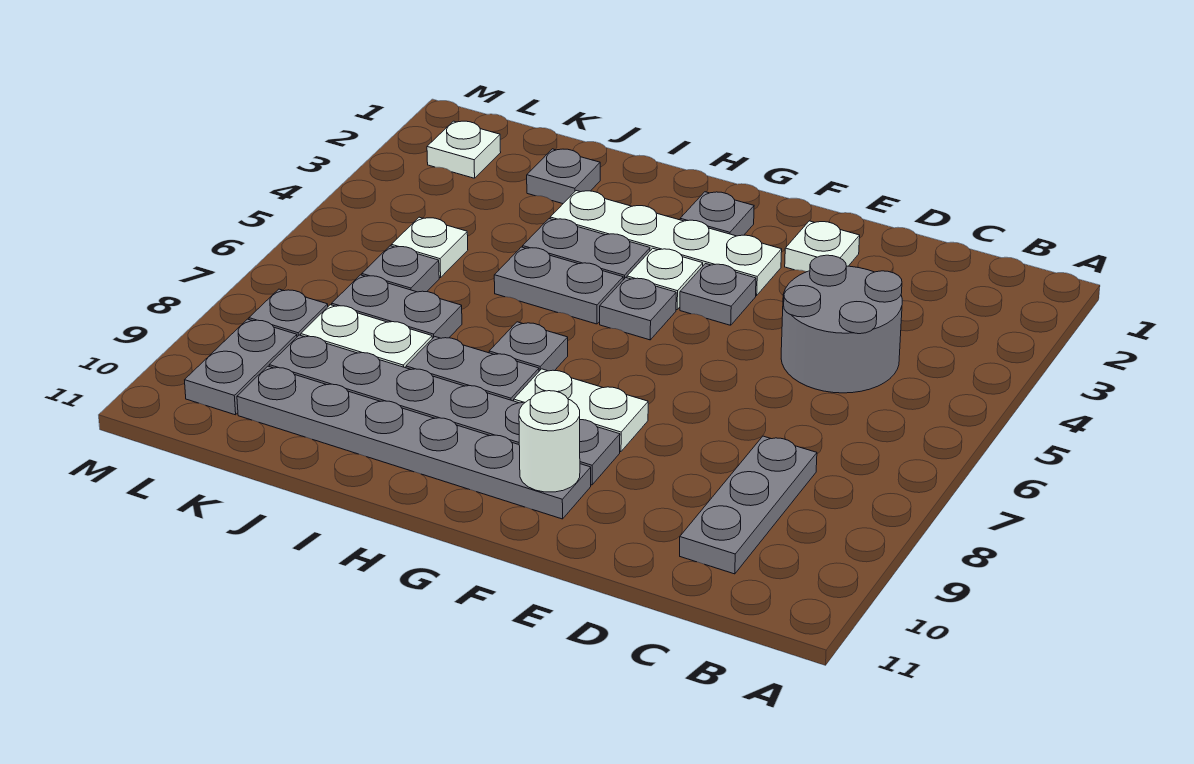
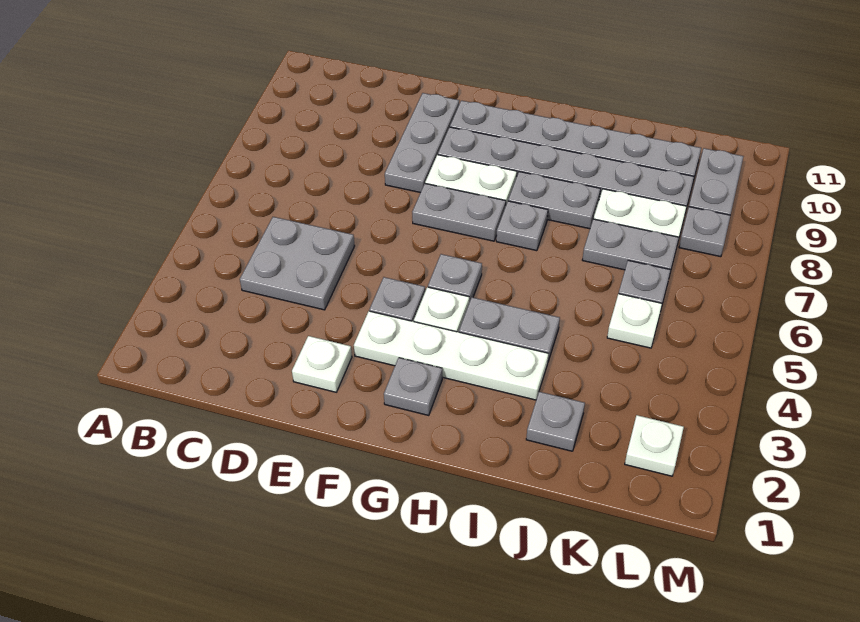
grey round brick C4:D5 level 1 -> grey plate C4:D5 level 1
grey plate C8:C10 level 1 -> grey plate E8:E10 level 1
white round brick F10 level 2 -> none
grey plate H5:I5 level 1 -> grey plate F7:G7 level 1

